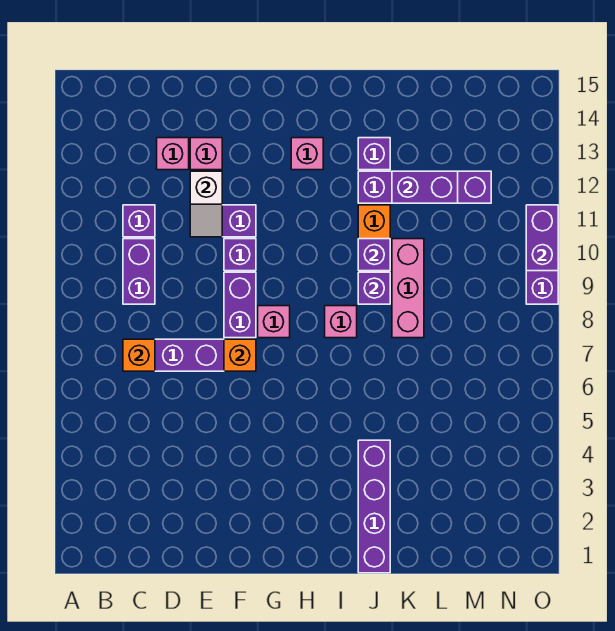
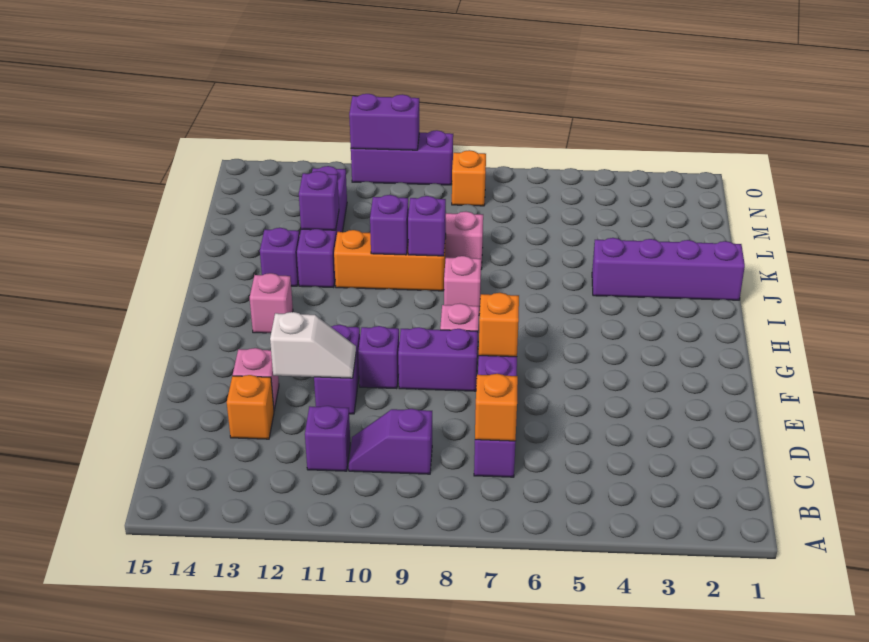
purple brick C9:C10 level 1 -> purple slope C9:C10 level 1 top 9
pink brick D13 level 1 -> orange brick D13 level 1
purple brick K12:L12 level 2 -> purple brick K12 level 2
none -> orange brick N8 level 1

